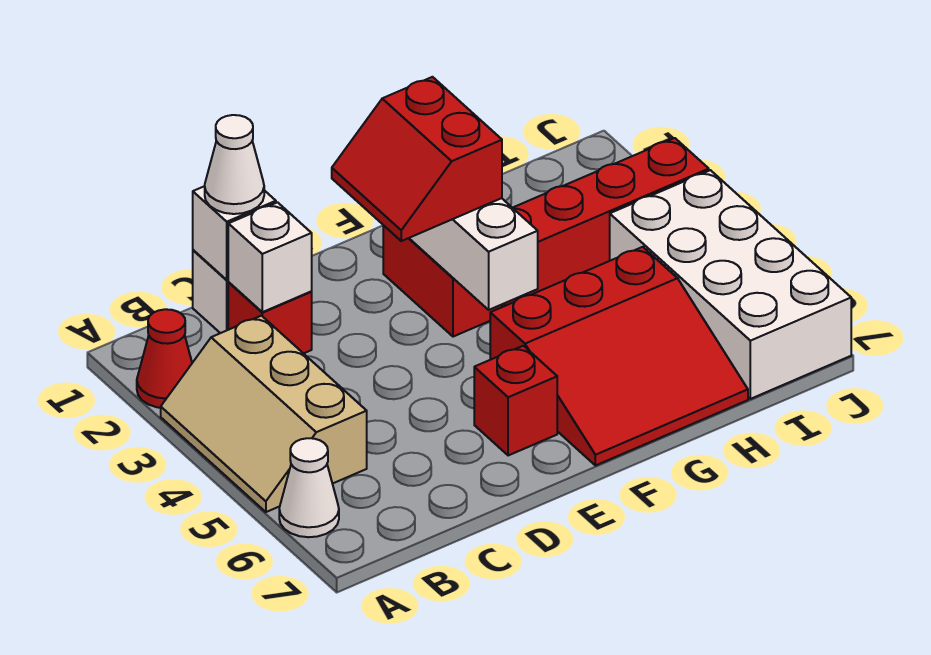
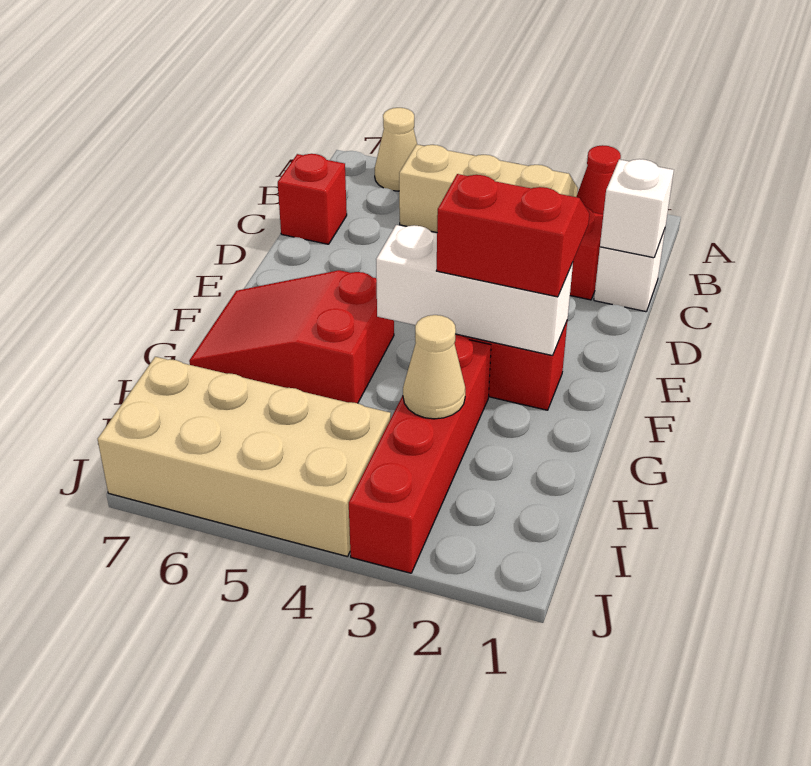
white cone A6 level 1 -> tan cone A6 level 1
white cone C1 level 3 -> none
white brick C2 level 2 -> none
red brick E6 level 1 -> red brick C7 level 1
red slope F5:H7 level 1 top 5 -> red slope F5:G7 level 1 top 5
none -> tan cone H3 level 2
white brick I4:J7 level 1 -> tan brick I4:J7 level 1

